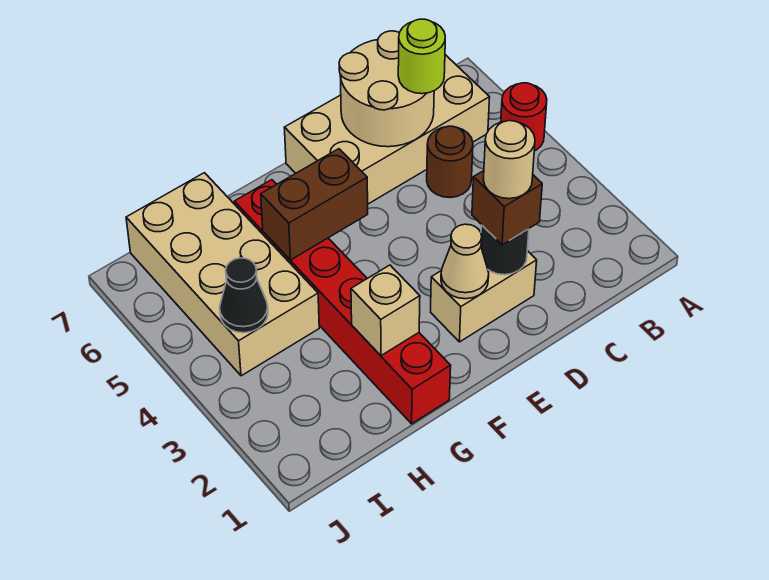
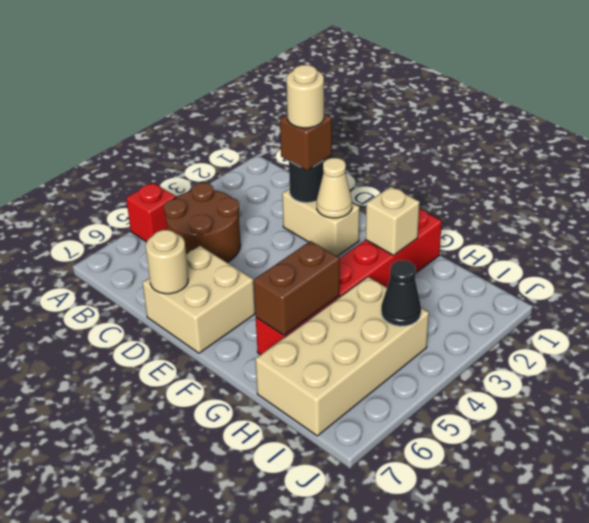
red round brick A5 level 1 -> red brick A5 level 1
tan brick B6:E7 level 1 -> tan brick D6:E7 level 1
brown round brick C5 level 1 -> brown round brick B4:C5 level 1
tan round brick C6:D7 level 2 -> tan round brick D7 level 2
lime round brick C6 level 3 -> none
brown brick F5:G5 level 2 -> brown brick G5:G6 level 2

